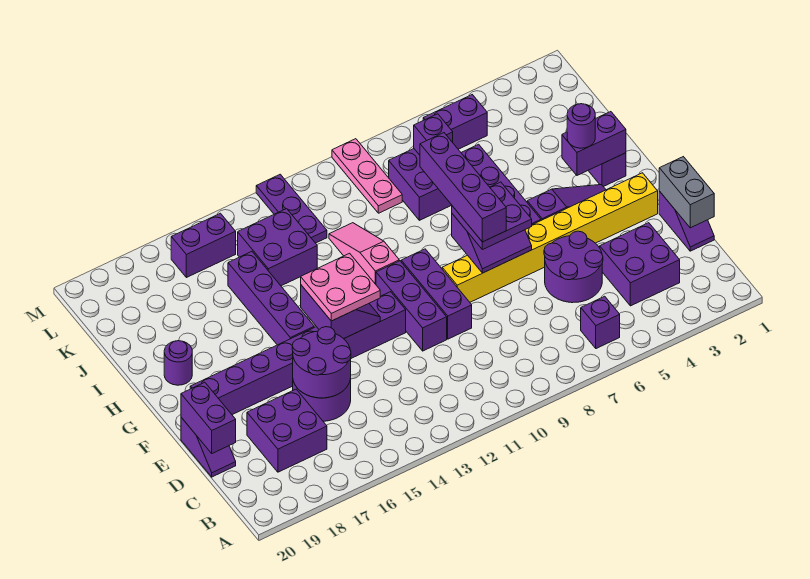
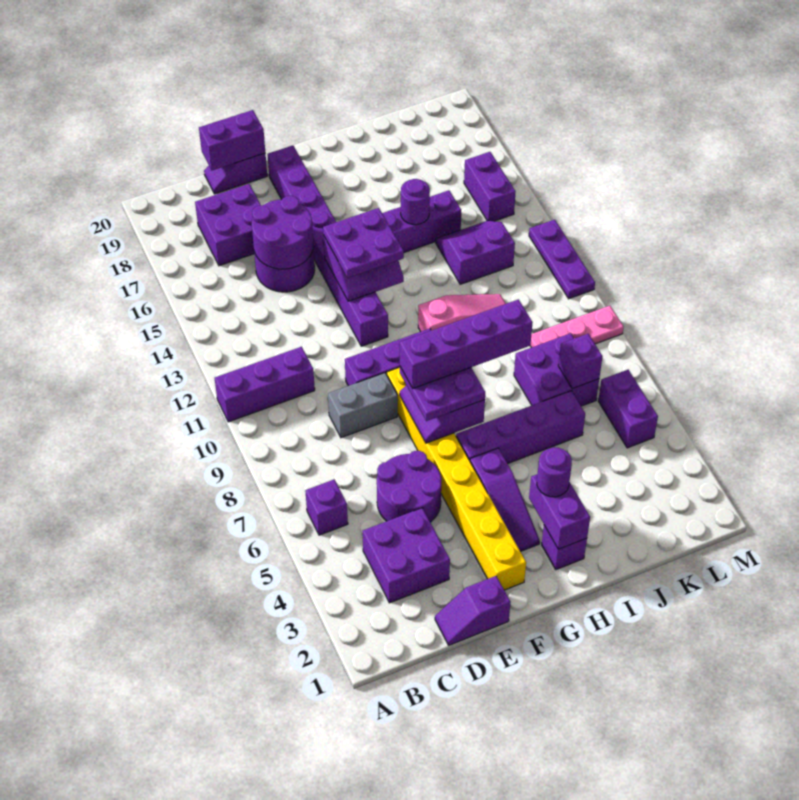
grey brick D1:E1 level 2 -> grey brick D9:E9 level 1
purple brick E11:G11 level 1 -> purple brick A11:C11 level 1
pink plate F13:G14 level 3 -> purple plate F13:G14 level 3
purple round brick H19 level 1 -> purple round brick I15 level 2
purple brick J13:K14 level 1 -> purple slope J13:K14 level 1 top 13
purple plate K12:M12 level 1 -> purple plate M11:M13 level 1

